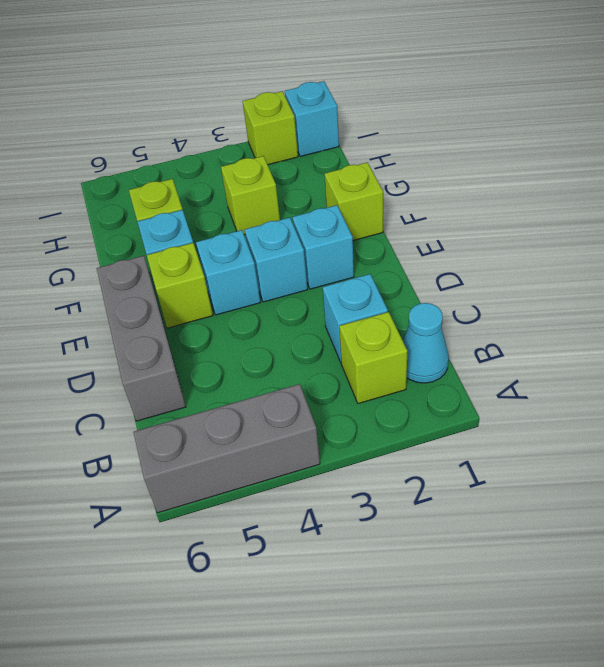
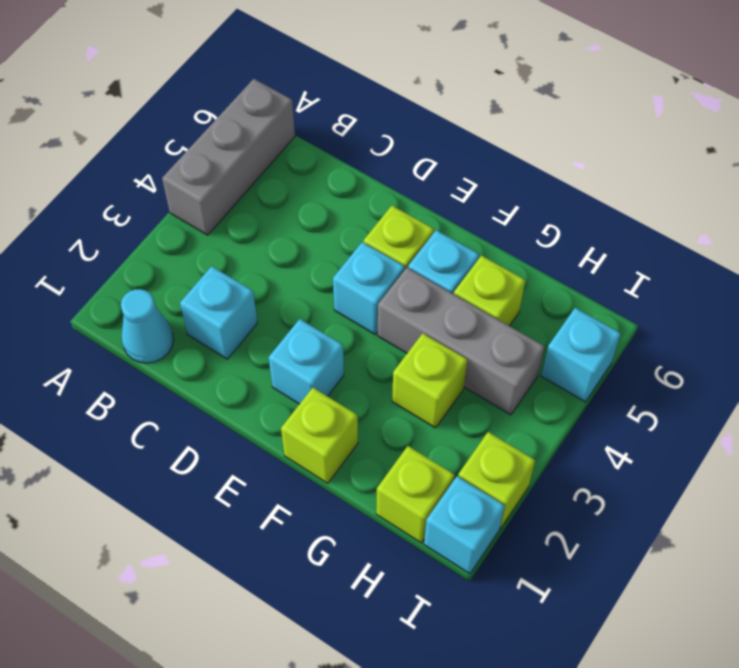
lime brick B2 level 1 -> lime brick H1 level 1
grey brick C6:E6 level 1 -> grey brick F4:H4 level 1
cyan brick E3 level 1 -> cyan brick I5 level 1

